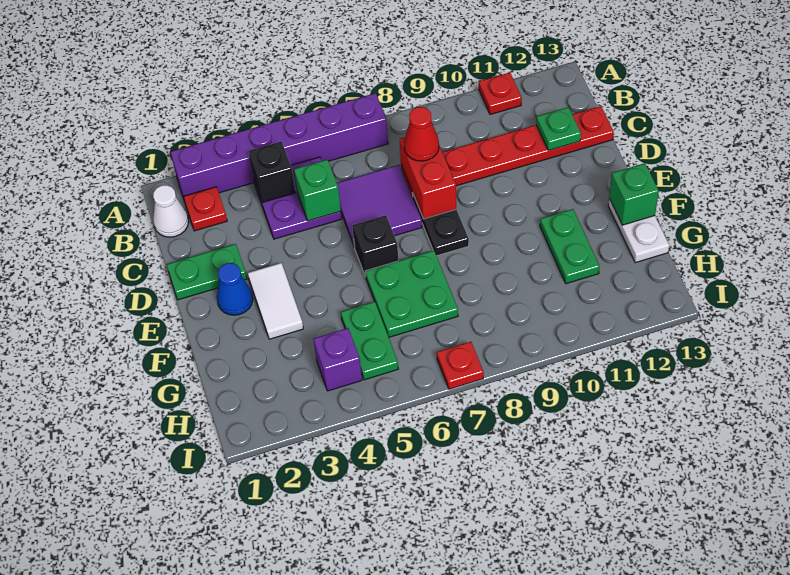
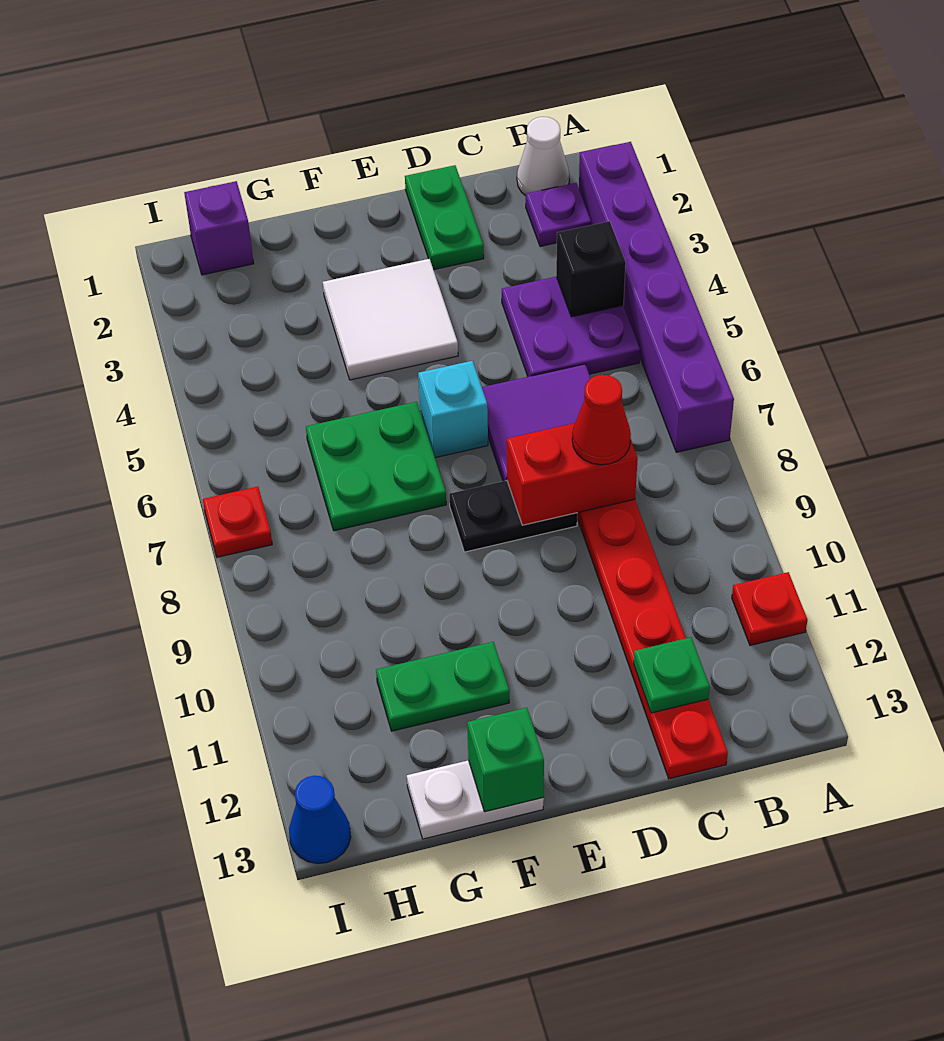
red plate B2 level 1 -> purple plate B2 level 1
green brick C5 level 2 -> none
blue cone E2 level 1 -> blue cone I13 level 1
white tile E3:F3 level 1 -> white tile E3:F4 level 1
black brick E6 level 1 -> cyan brick E6 level 1
green plate G5:H5 level 1 -> none
purple brick H4 level 1 -> purple brick H1 level 1

